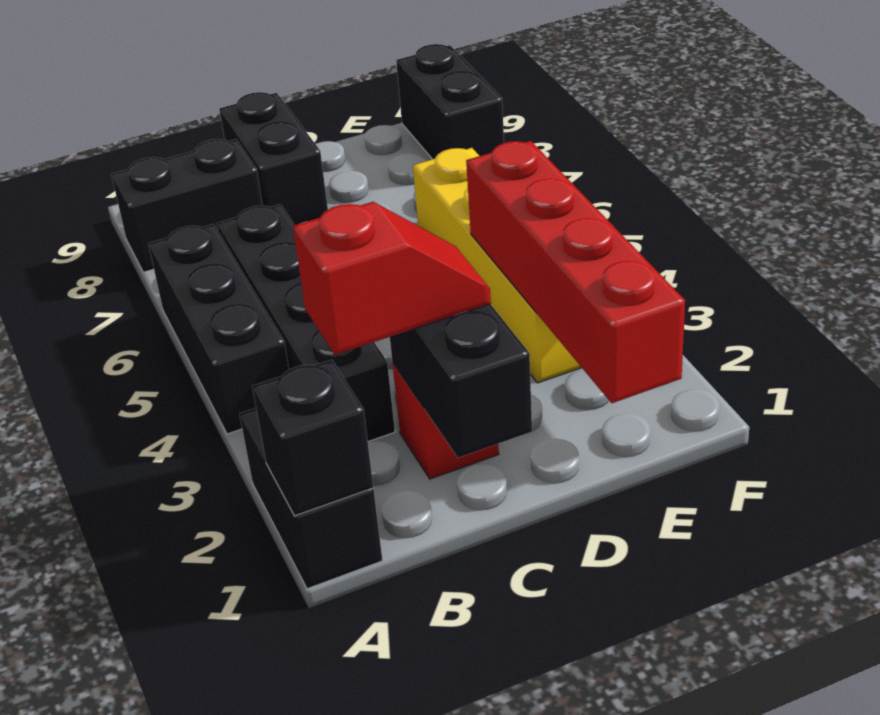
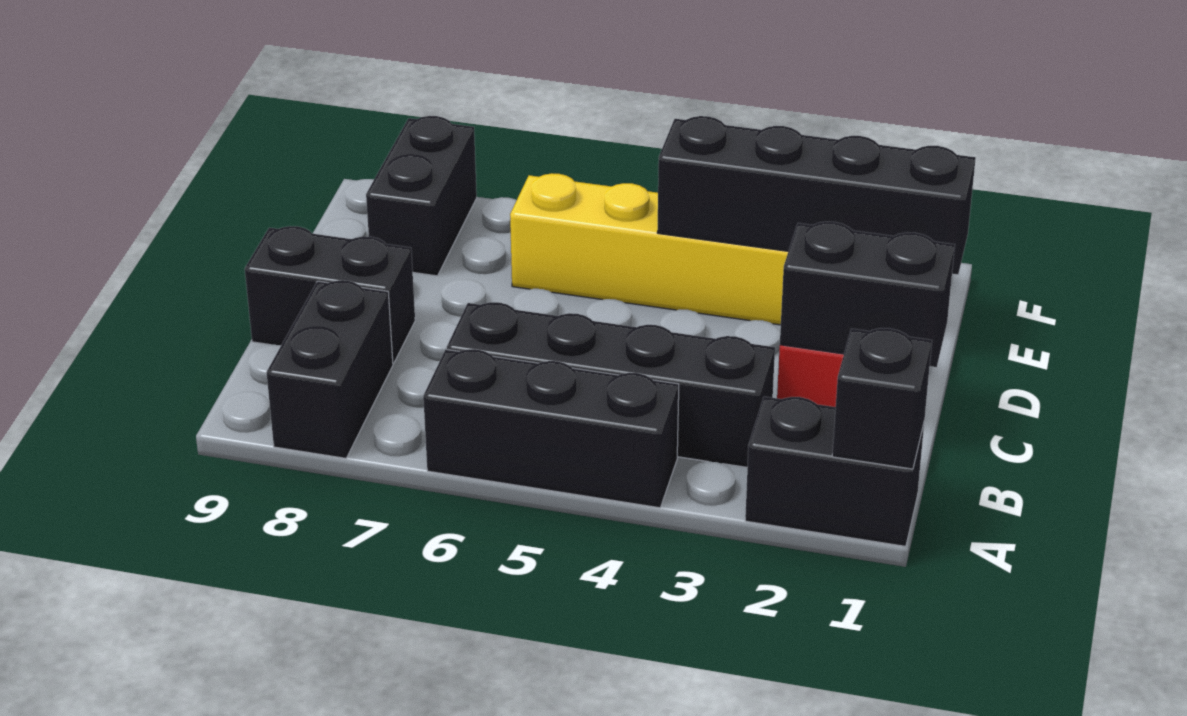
red slope B2:C2 level 3 top B -> none
red brick E1:E4 level 2 -> black brick E1:E4 level 2
black brick F8:F9 level 1 -> black brick E8:F8 level 1

